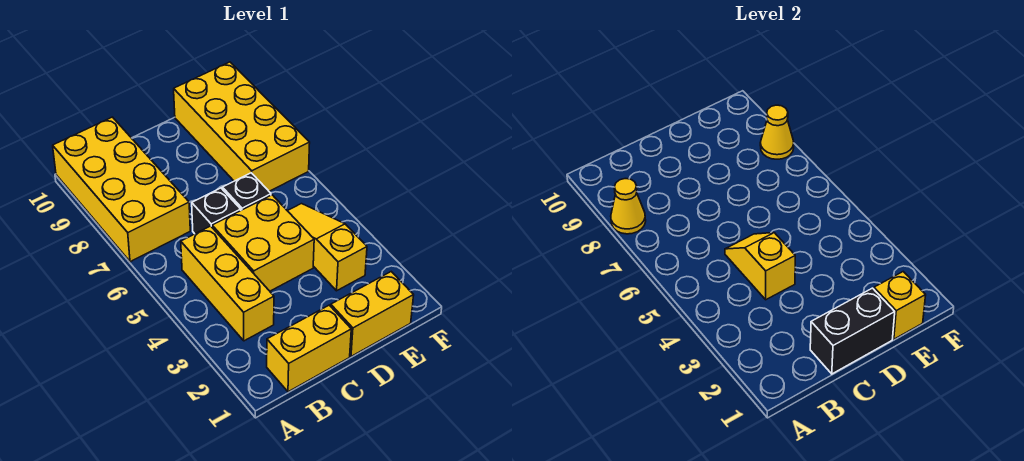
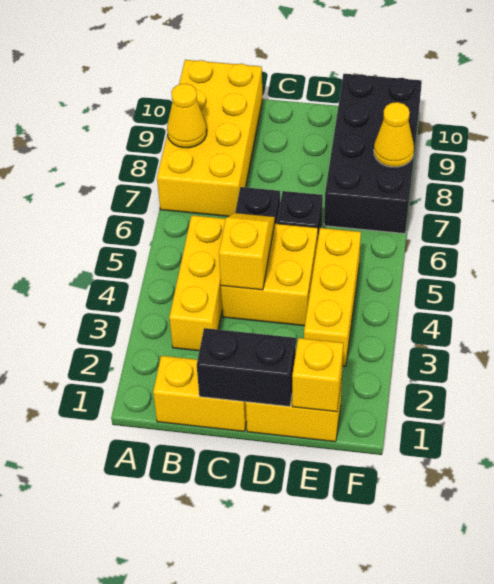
yellow slope E3:E5 level 1 top 3 -> yellow brick E3:E5 level 1
yellow brick E7:F10 level 1 -> black brick E7:F10 level 1

